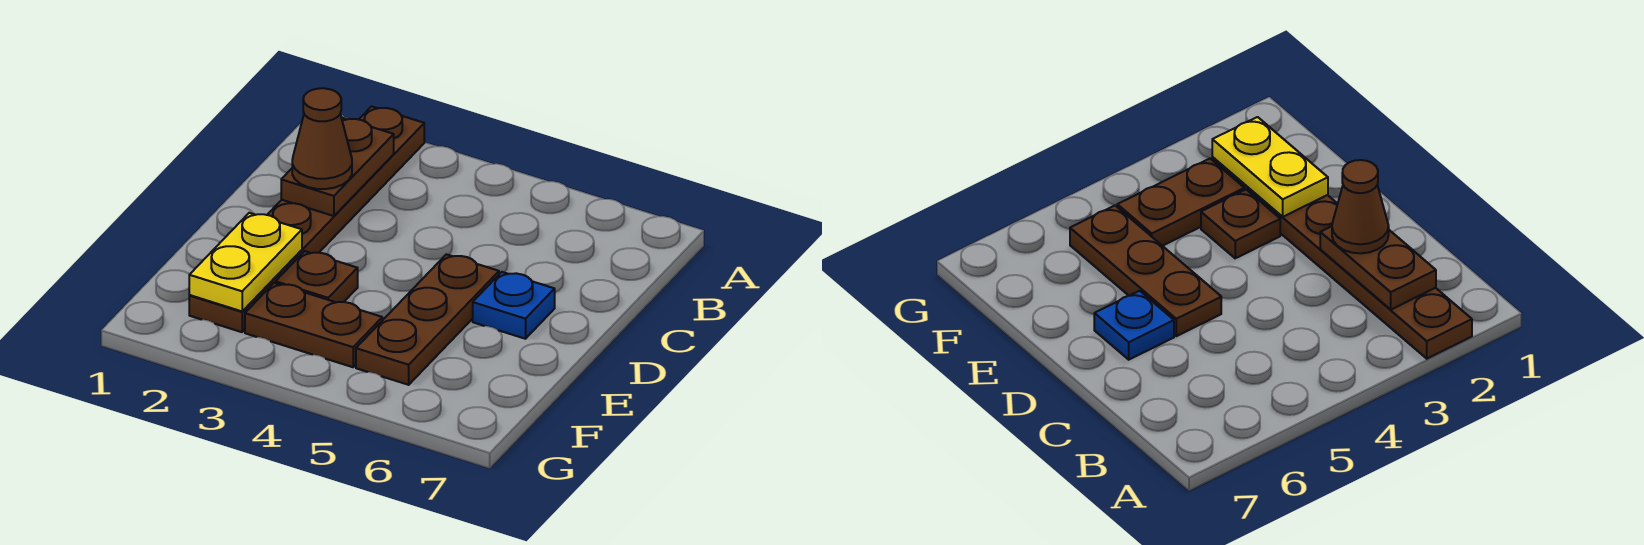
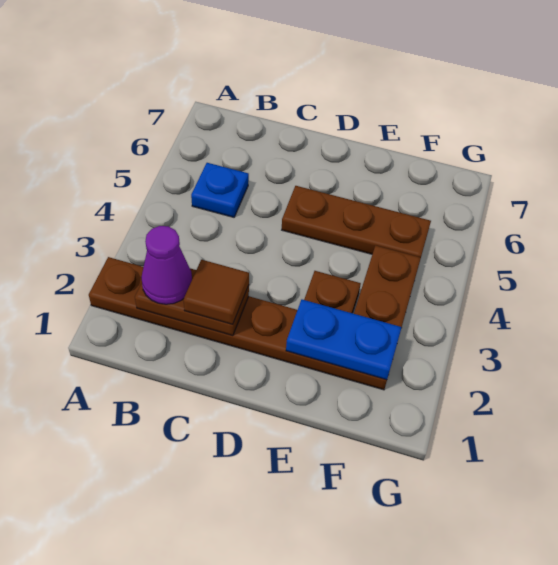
none -> purple cone B2 level 3
brown cone C2 level 3 -> brown tile C2 level 3
blue plate D6 level 1 -> blue plate B5 level 1
yellow plate E2:F2 level 2 -> blue plate E2:F2 level 2

